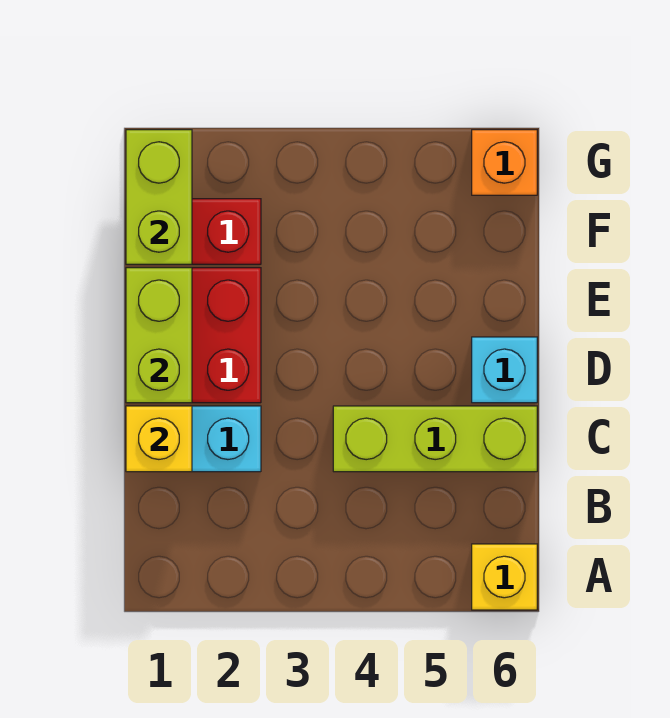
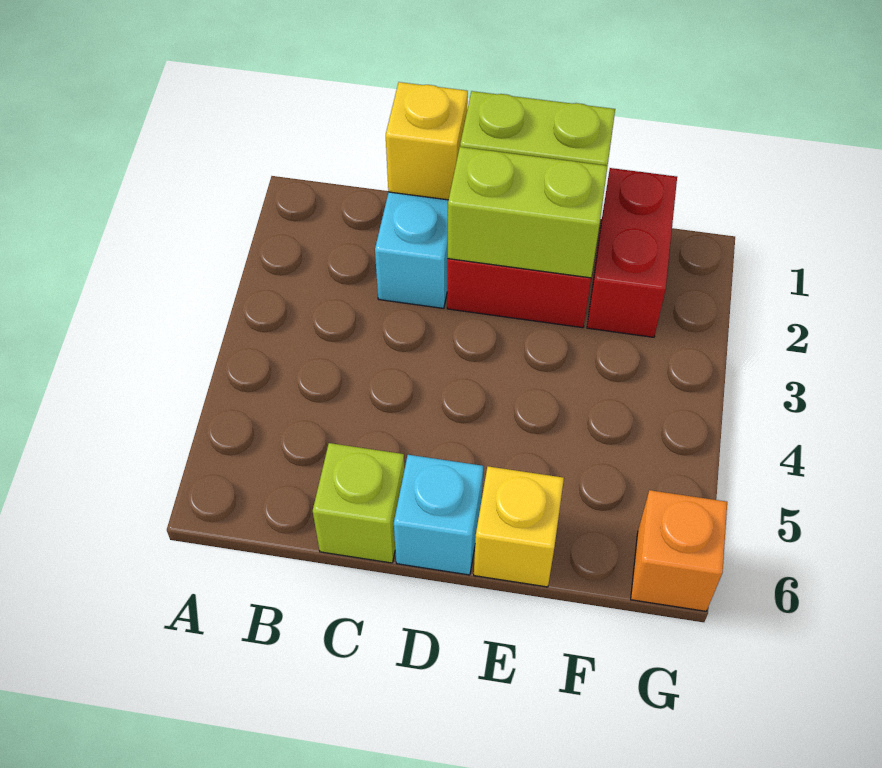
yellow brick A6 level 1 -> yellow brick E6 level 1
lime brick C4:C6 level 1 -> lime brick C6 level 1
lime brick F1:G1 level 2 -> lime brick D2:E2 level 2

